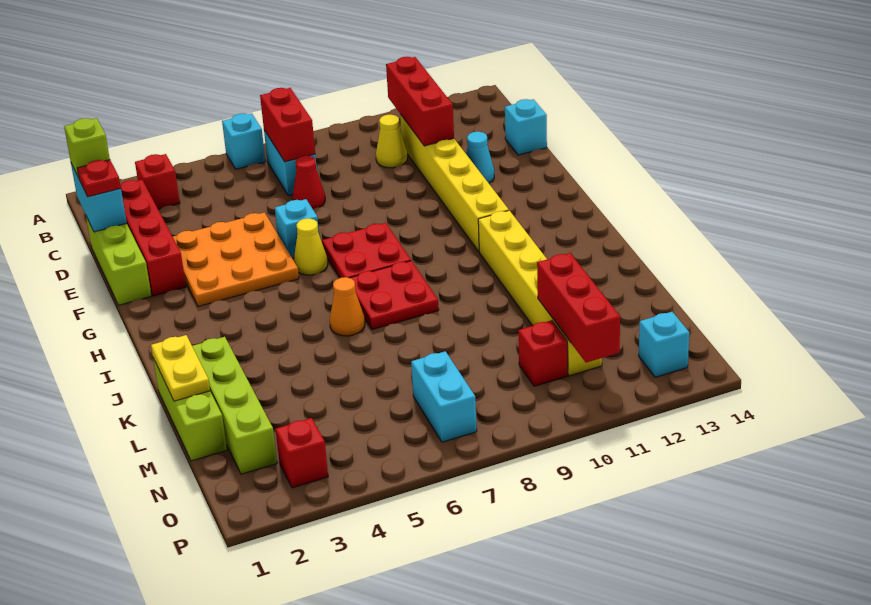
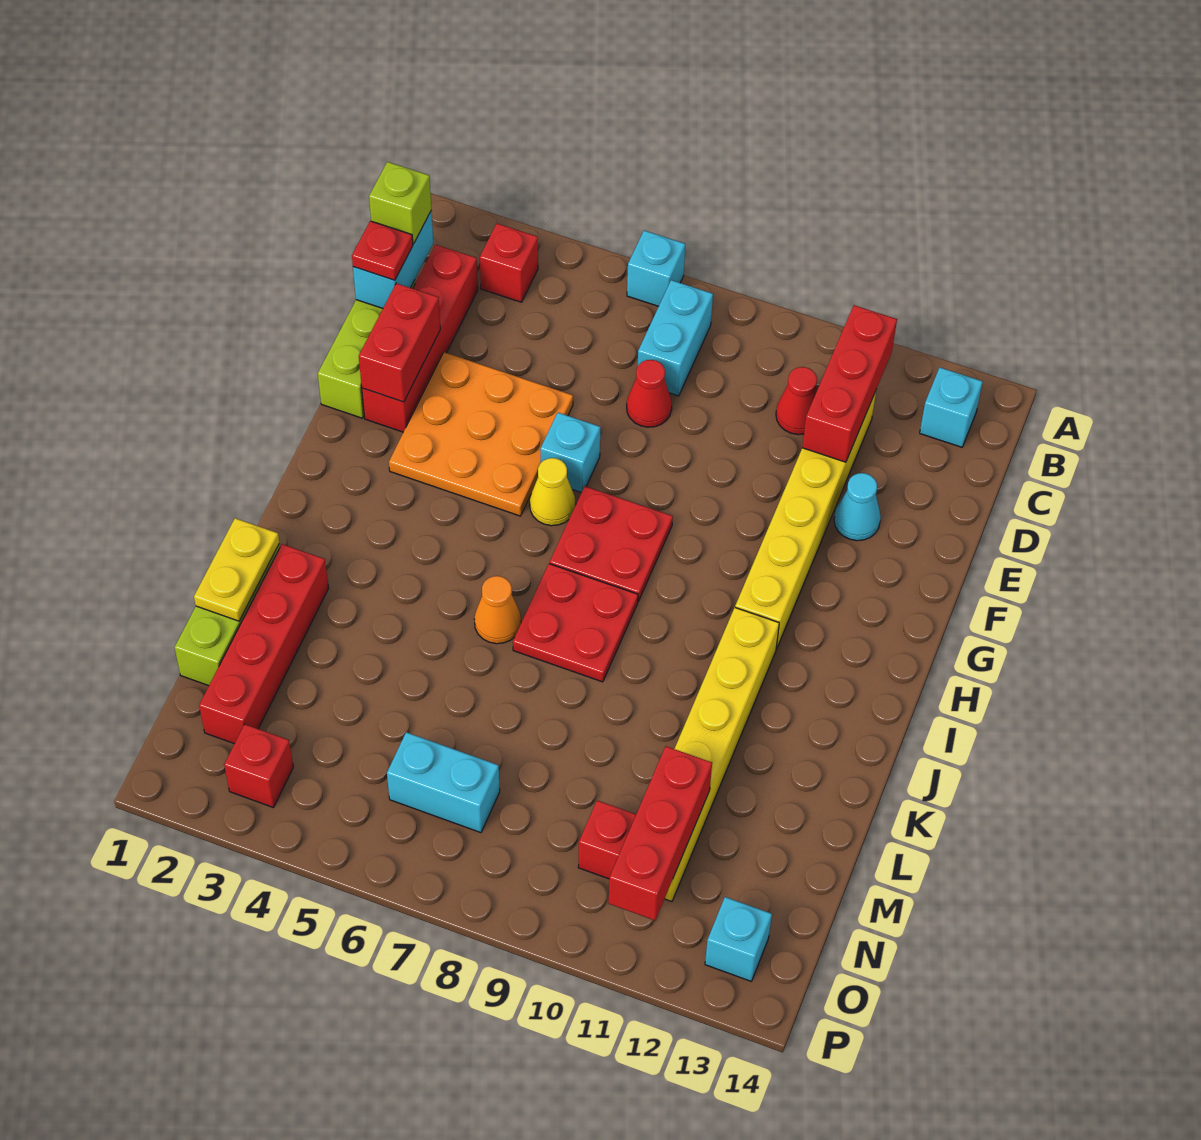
red brick B7:C7 level 2 -> red brick E2:F2 level 2
yellow cone C10 level 1 -> red cone C10 level 1
cyan brick D14 level 1 -> cyan brick B13 level 1
lime brick K2:N2 level 1 -> red brick K2:N2 level 1
cyan brick N7:O7 level 1 -> cyan brick N6:N7 level 1

